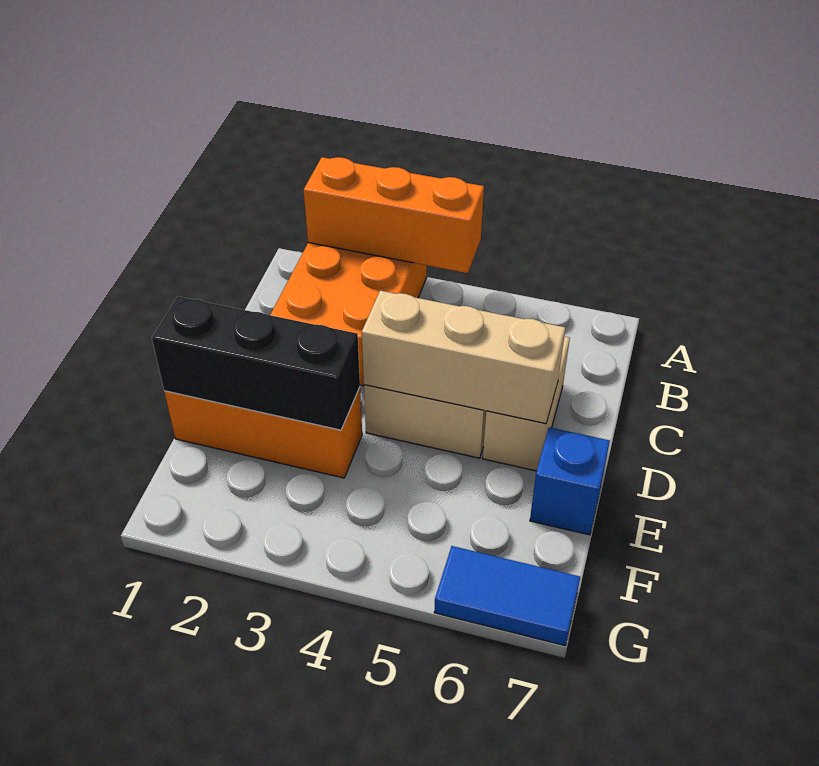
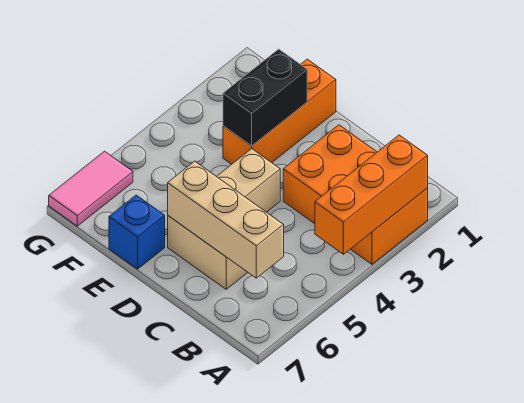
tan brick D4:D6 level 2 -> tan brick B6:D6 level 2
black brick E1:E3 level 2 -> black brick E2:E3 level 2
blue tile G6:G7 level 1 -> pink tile G6:G7 level 1

